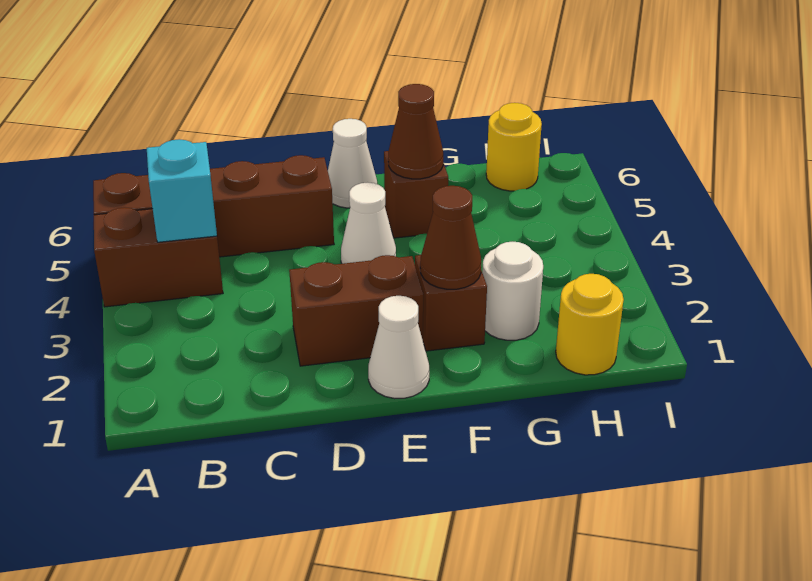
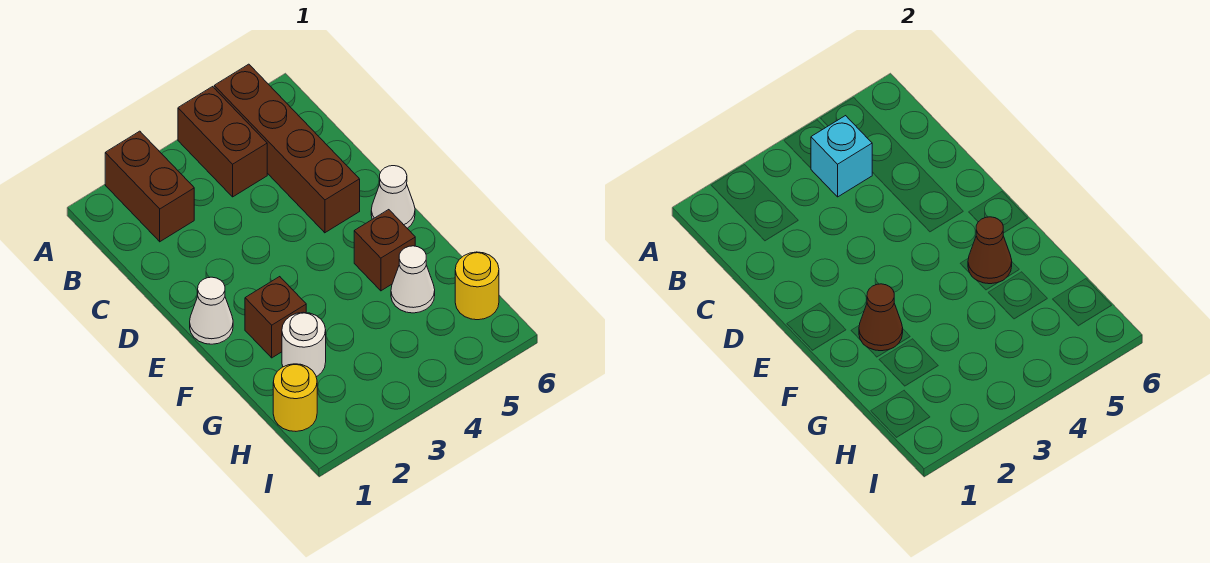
brown brick D2:E2 level 1 -> brown brick A2:B2 level 1
white cone E4 level 1 -> white cone G5 level 1

